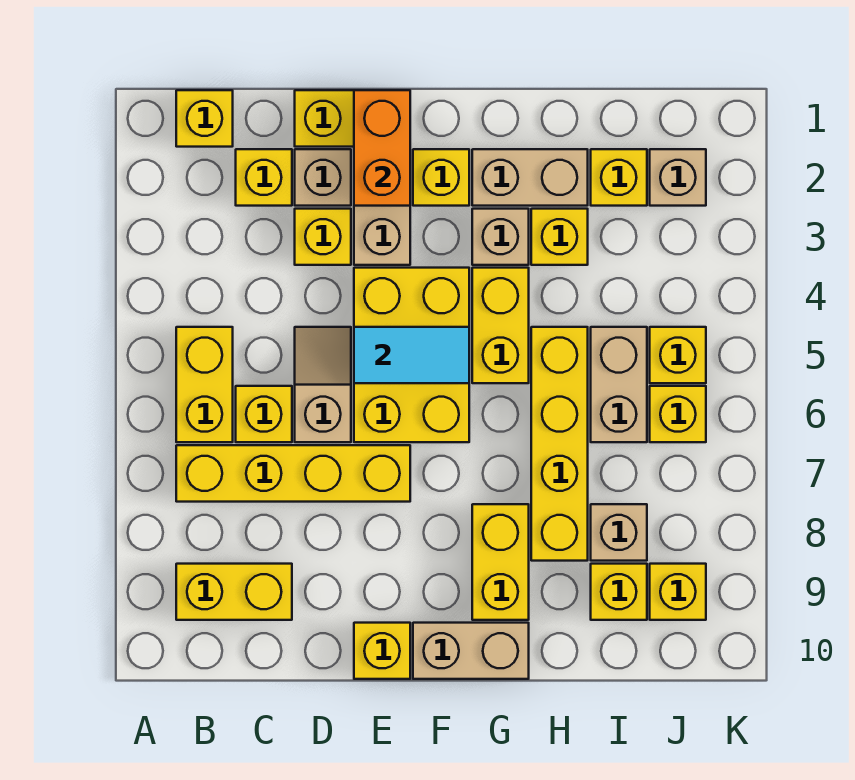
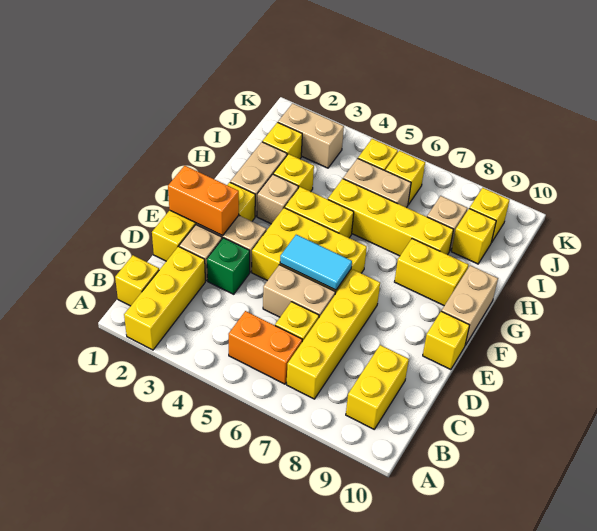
yellow brick B5:B6 level 1 -> orange brick B5:B6 level 1
yellow brick C2 level 1 -> yellow brick A2:C2 level 1
yellow brick D3 level 1 -> green brick D3 level 1
tan slope D5:D6 level 1 top 6 -> tan brick D5:D6 level 1
cyan tile E5:F5 level 2 -> cyan tile E5:E6 level 2
tan brick J2 level 1 -> tan brick J2:J3 level 1

